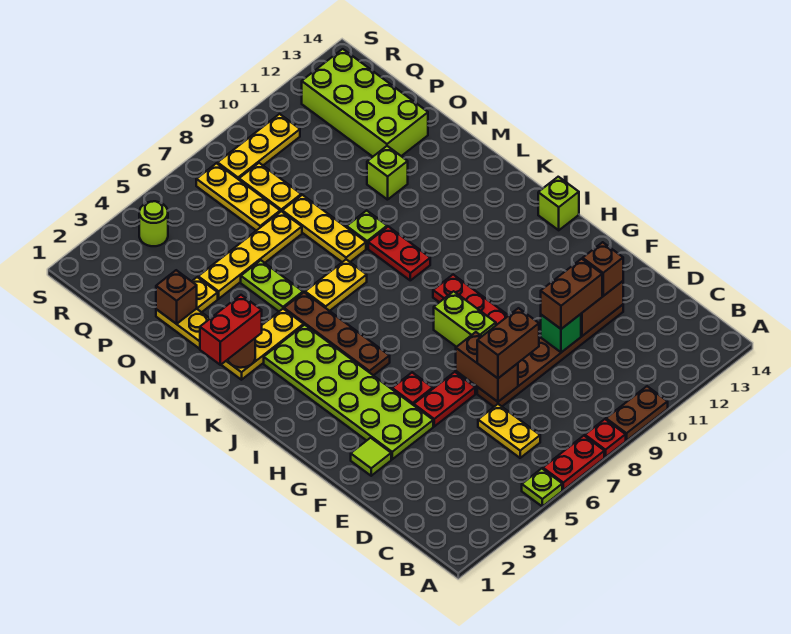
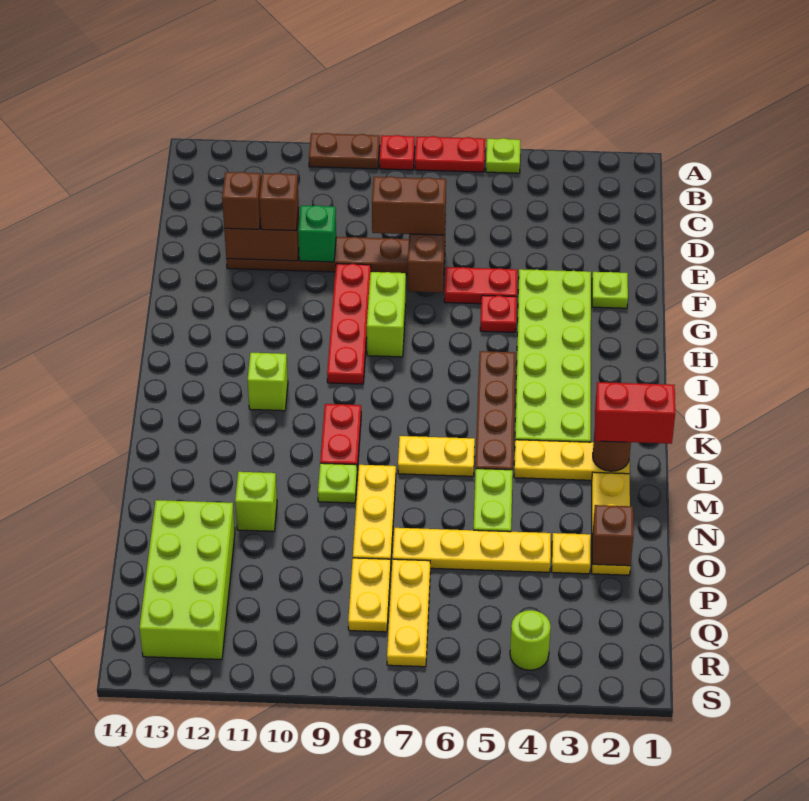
yellow plate C6:D6 level 1 -> none
brown brick E10:E11 level 3 -> brown brick E11 level 3
lime tile F2 level 1 -> lime plate F2 level 1
lime brick I14 level 1 -> lime brick J11 level 1
yellow plate R8:R10 level 1 -> none

